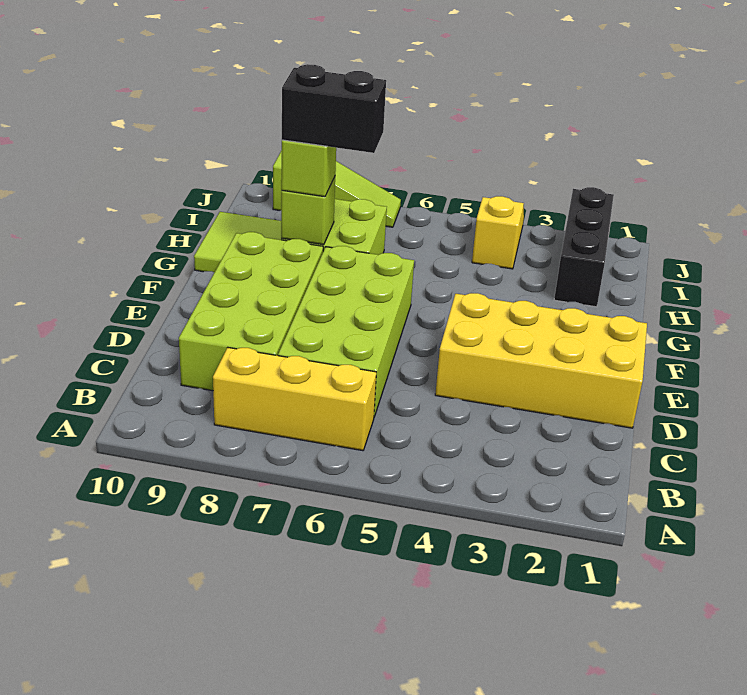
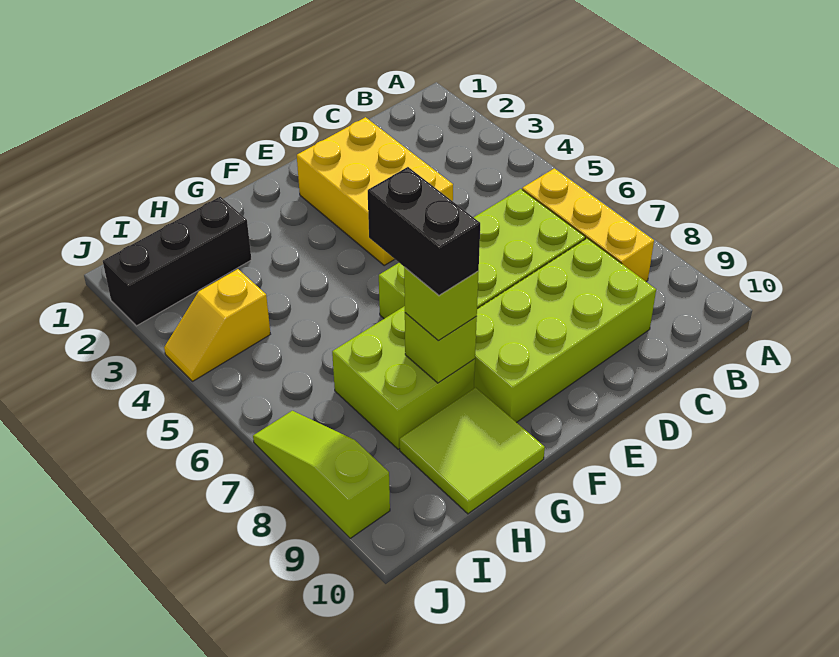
yellow brick D1:E4 level 1 -> yellow brick D2:E4 level 1

